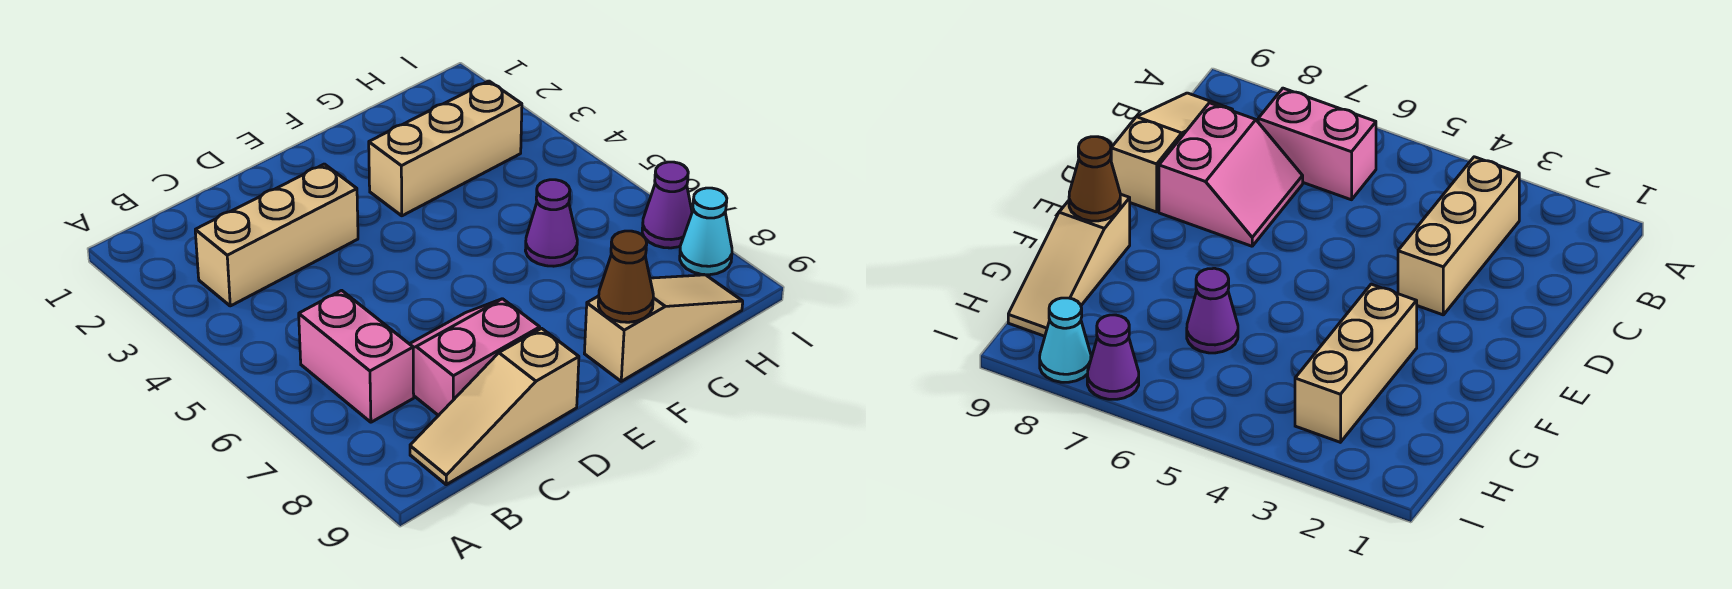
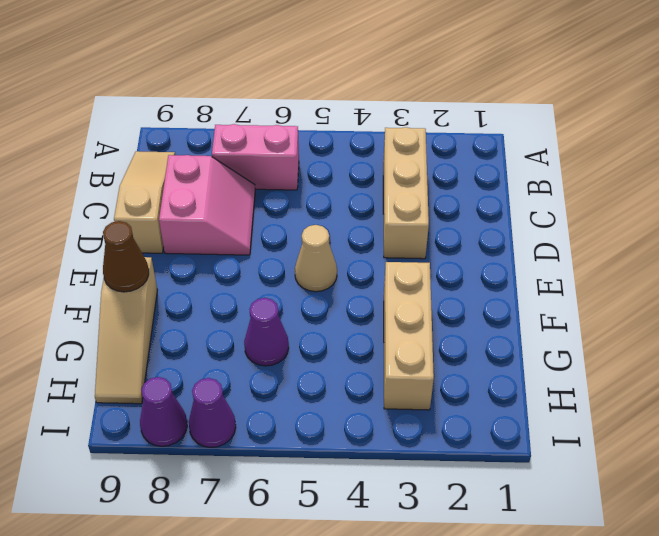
none -> tan cone E5 level 1
cyan cone I8 level 1 -> purple cone I8 level 1

